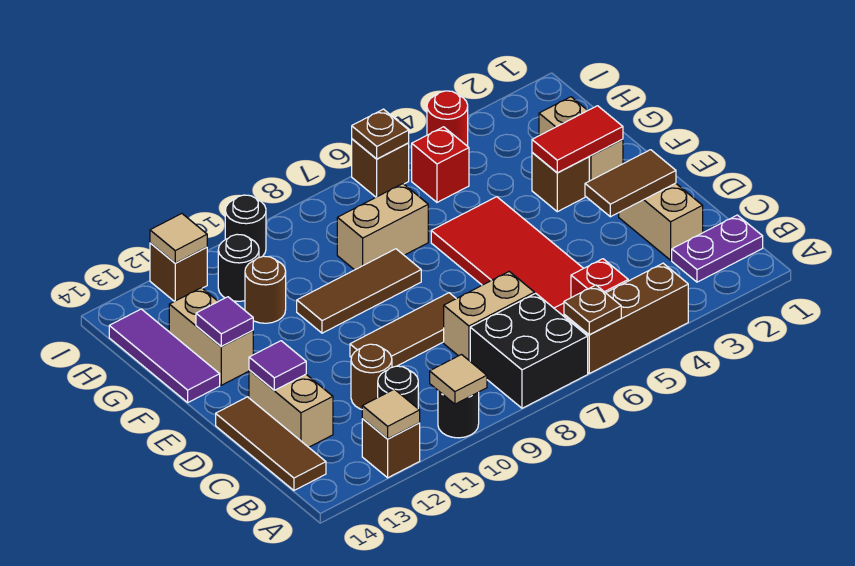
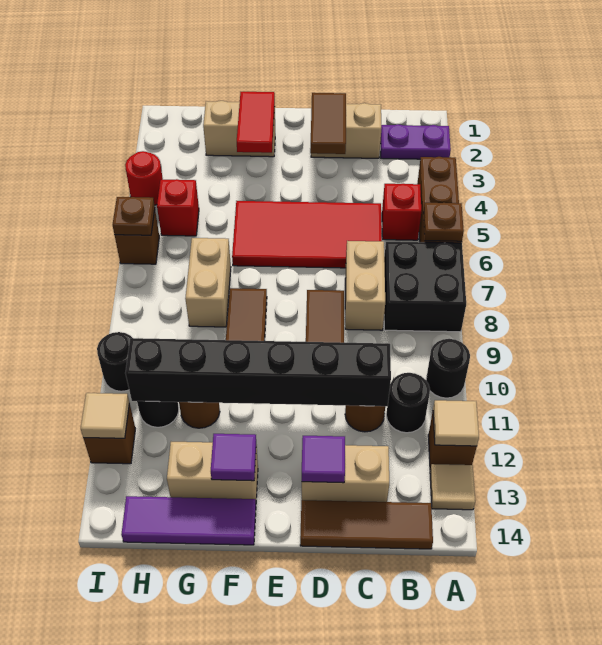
tan tile A10 level 2 -> tan tile A13 level 1
purple plate B1:B2 level 1 -> purple plate A2:B2 level 1
none -> black brick C11:H11 level 2
brown brick F3 level 1 -> none

